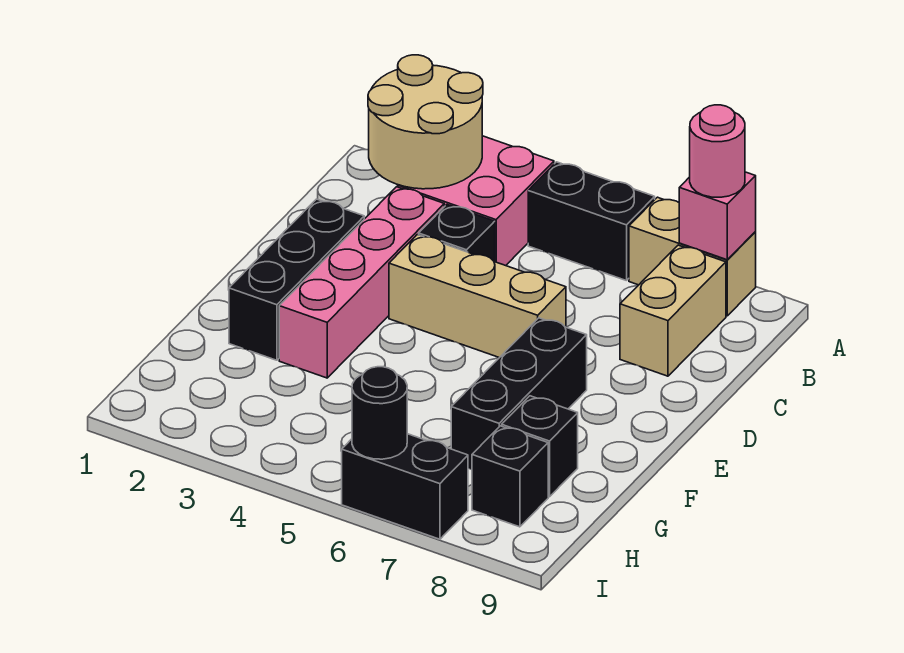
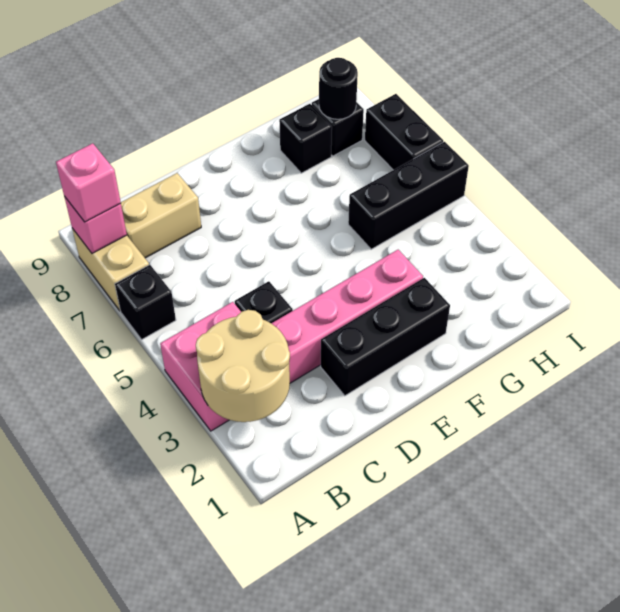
black brick A5:A6 level 1 -> black brick A6 level 1
pink round brick A8 level 3 -> pink brick A8 level 3
tan brick D4:D6 level 1 -> none
black brick E7:G7 level 1 -> black brick G5:I5 level 1
black round brick I6 level 2 -> black round brick H8 level 2

